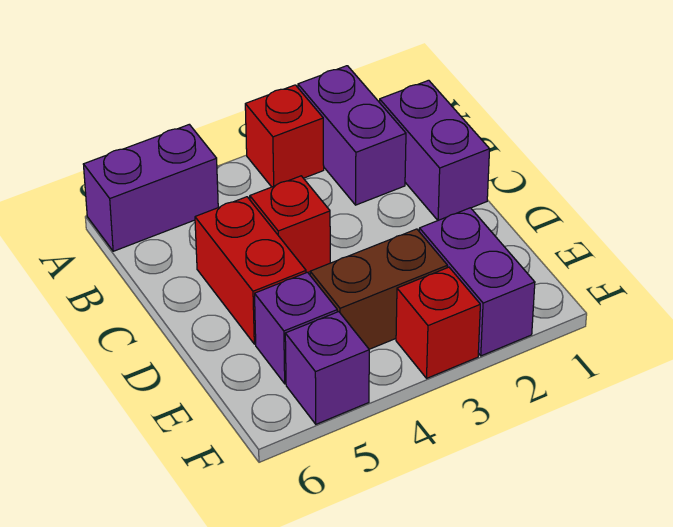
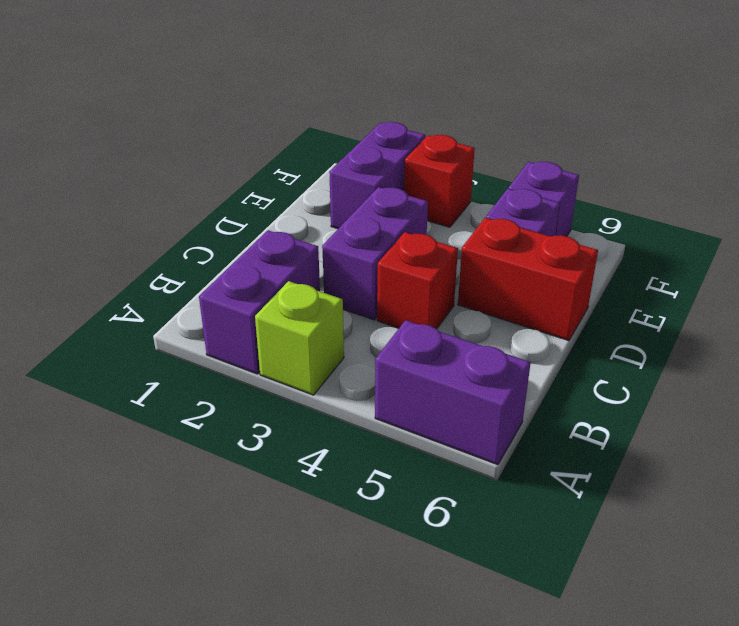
red brick A3 level 1 -> lime brick A3 level 1
purple brick B1:C1 level 1 -> purple brick C3:D3 level 1
red brick C5:D5 level 1 -> red brick D5:D6 level 1
brown brick E3:E4 level 1 -> none

